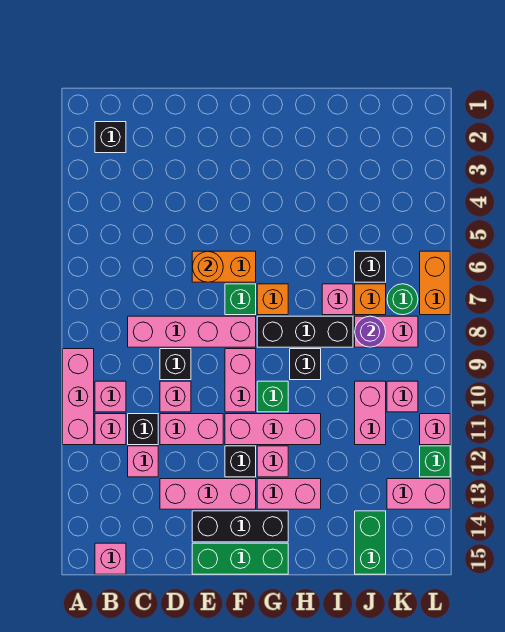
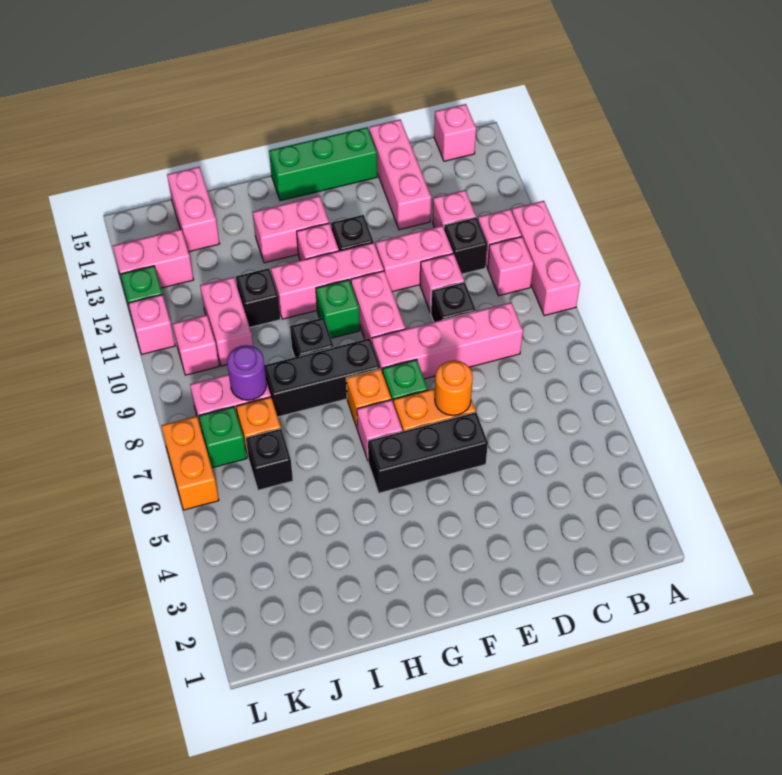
black brick B2 level 1 -> black brick I11 level 1
pink brick D13:F13 level 1 -> pink brick D13:D15 level 1
black brick E14:G14 level 1 -> black brick E5:G5 level 1
pink brick I7 level 1 -> pink brick G6 level 1
green brick J14:J15 level 1 -> pink brick J14:J15 level 1
green round brick K7 level 1 -> green brick K7 level 1

